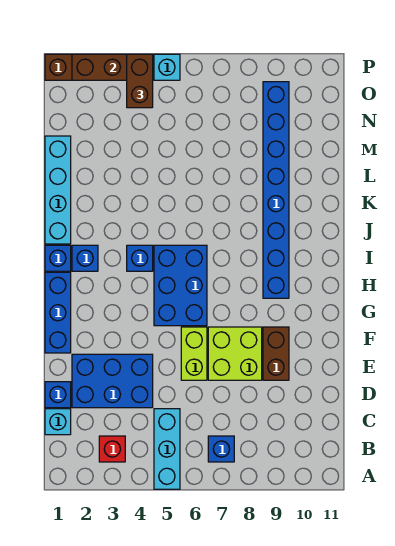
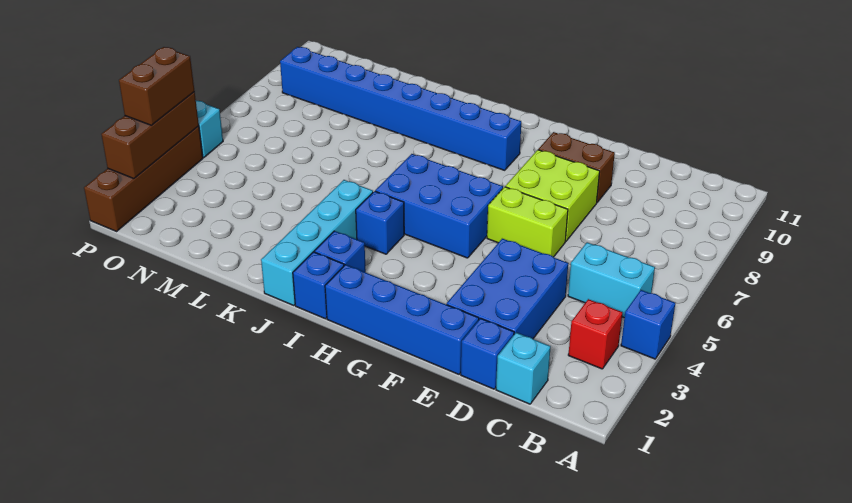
cyan brick A5:C5 level 1 -> cyan brick B5:C5 level 1
blue brick B7 level 1 -> blue brick A4 level 1
blue brick F1:H1 level 1 -> blue brick E1:H1 level 1
cyan brick J1:M1 level 1 -> cyan brick J1:J4 level 1
brown brick O4:P4 level 3 -> brown brick P3:P4 level 3

